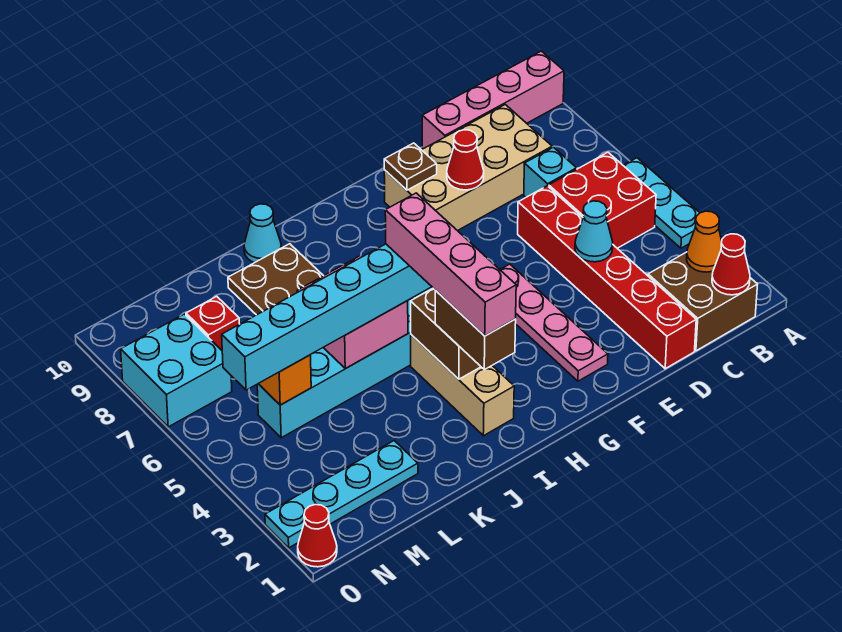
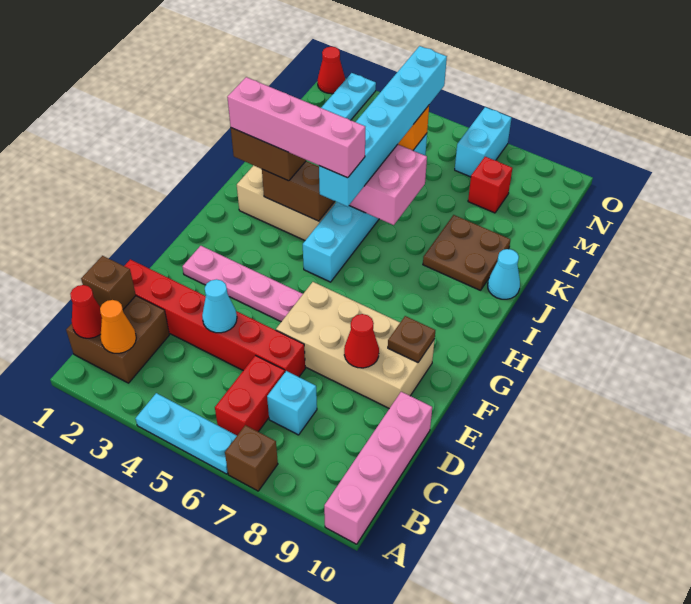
none -> brown brick A7 level 1
red brick B5:C6 level 1 -> red brick B6:C6 level 1
none -> brown brick C1 level 2
tan brick C8:F9 level 1 -> tan brick E6:F9 level 1
cyan brick N7:O8 level 1 -> cyan brick N7:O7 level 1

